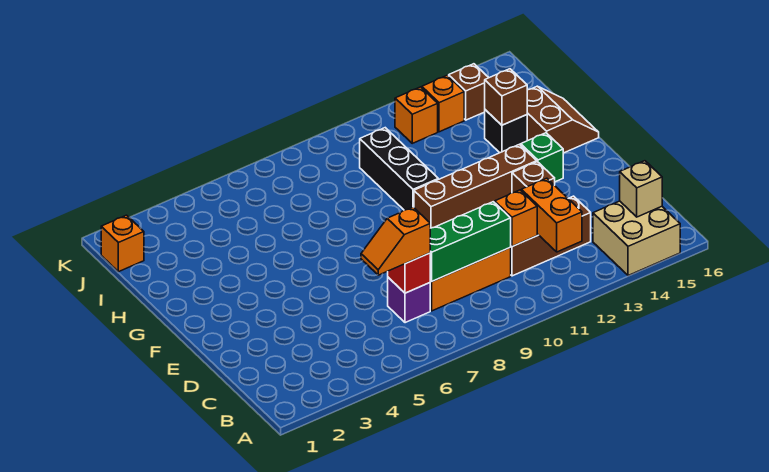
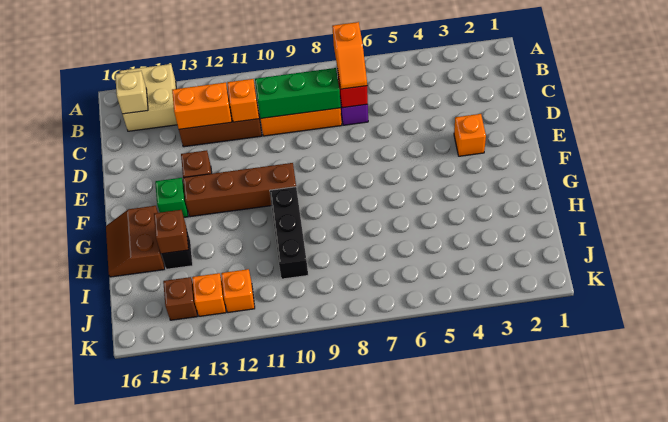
orange brick B12:C12 level 2 -> orange brick C12:C13 level 2
orange slope C6:C7 level 3 top 7 -> orange slope B7:C7 level 3 top B
orange brick J1 level 1 -> orange brick E3 level 1

